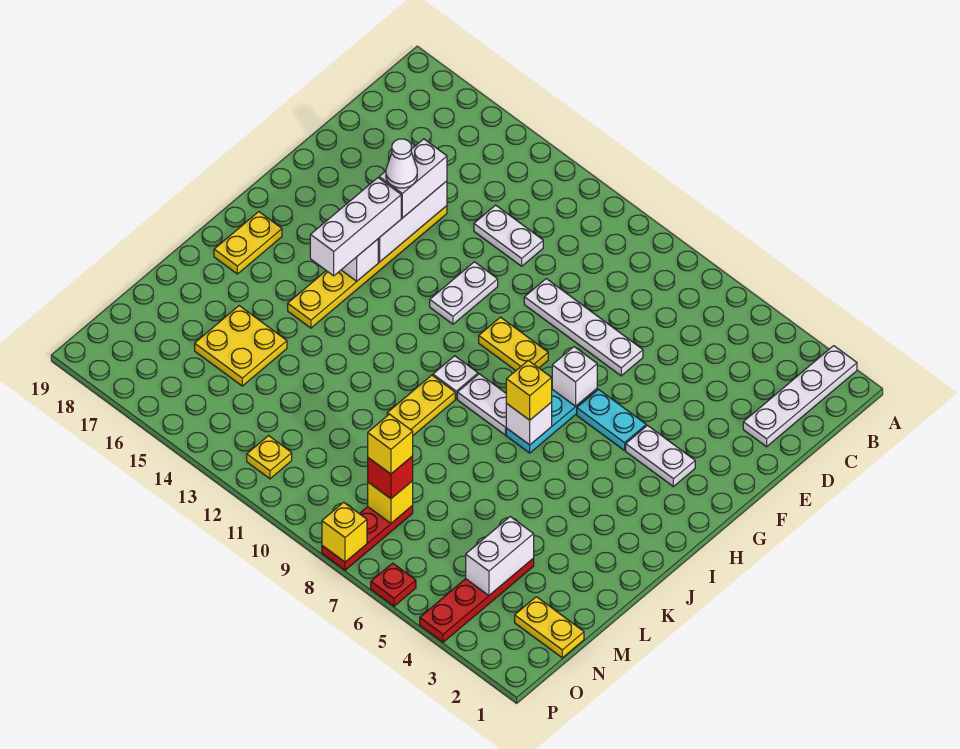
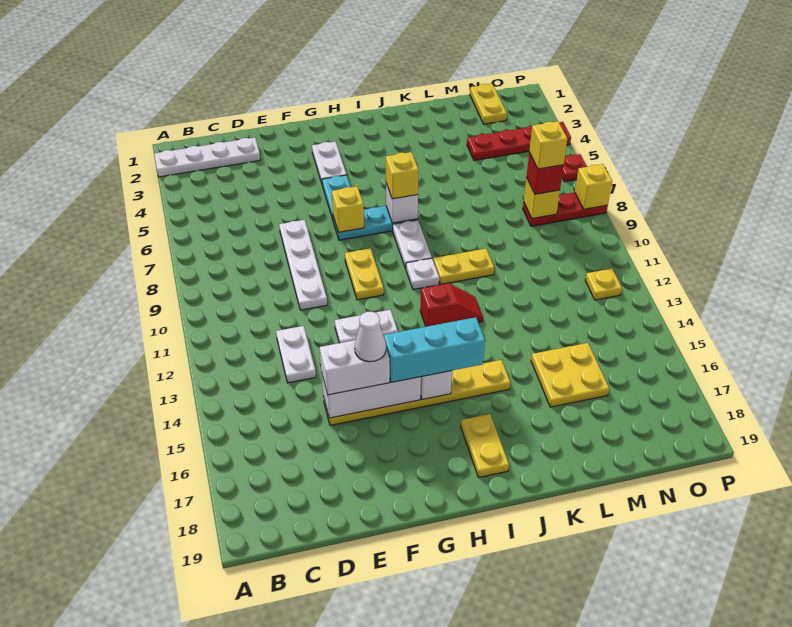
white brick G7 level 2 -> yellow brick G7 level 2
white brick G15:I15 level 3 -> cyan brick G15:I15 level 3
none -> red slope I12:J12 level 1 top I
yellow plate I18:J18 level 1 -> yellow plate I17:I18 level 1
white brick M4:N4 level 2 -> none

